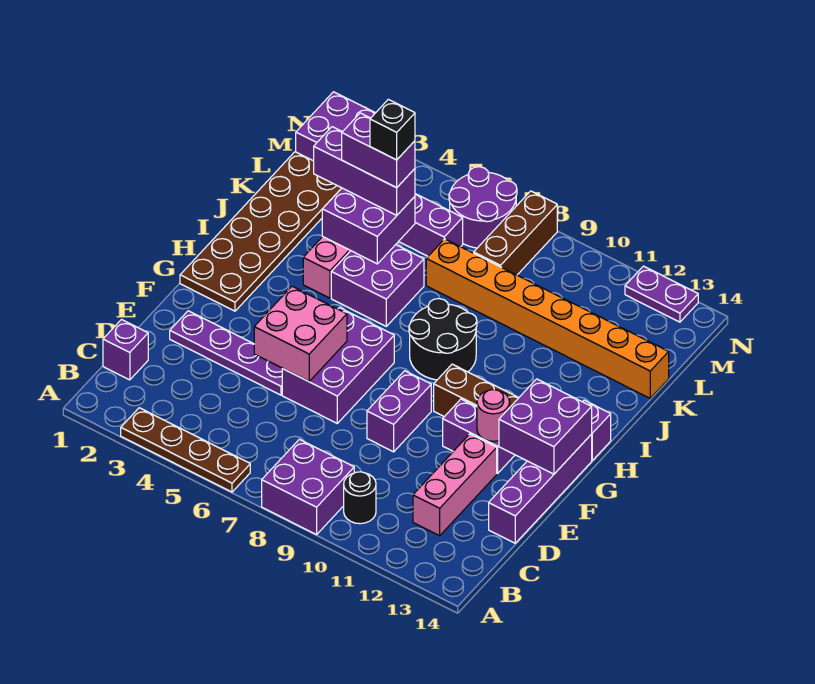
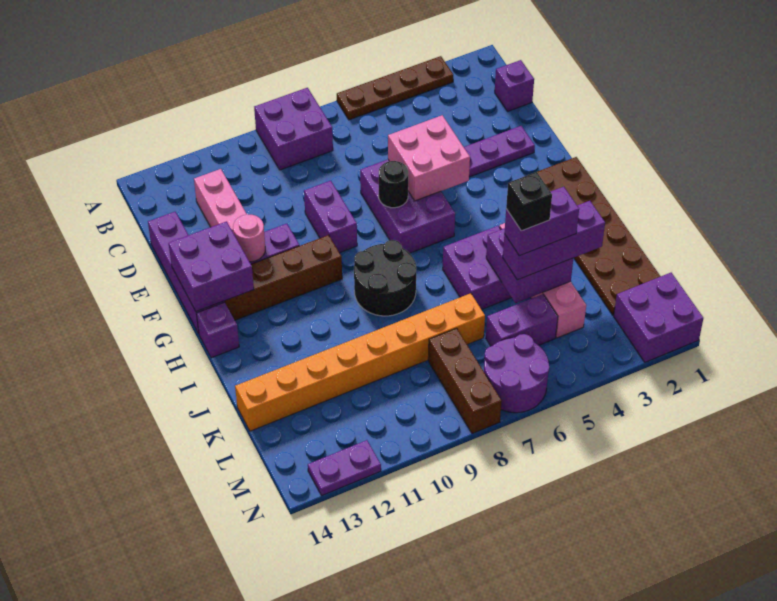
black round brick B10 level 1 -> black round brick F7 level 2

